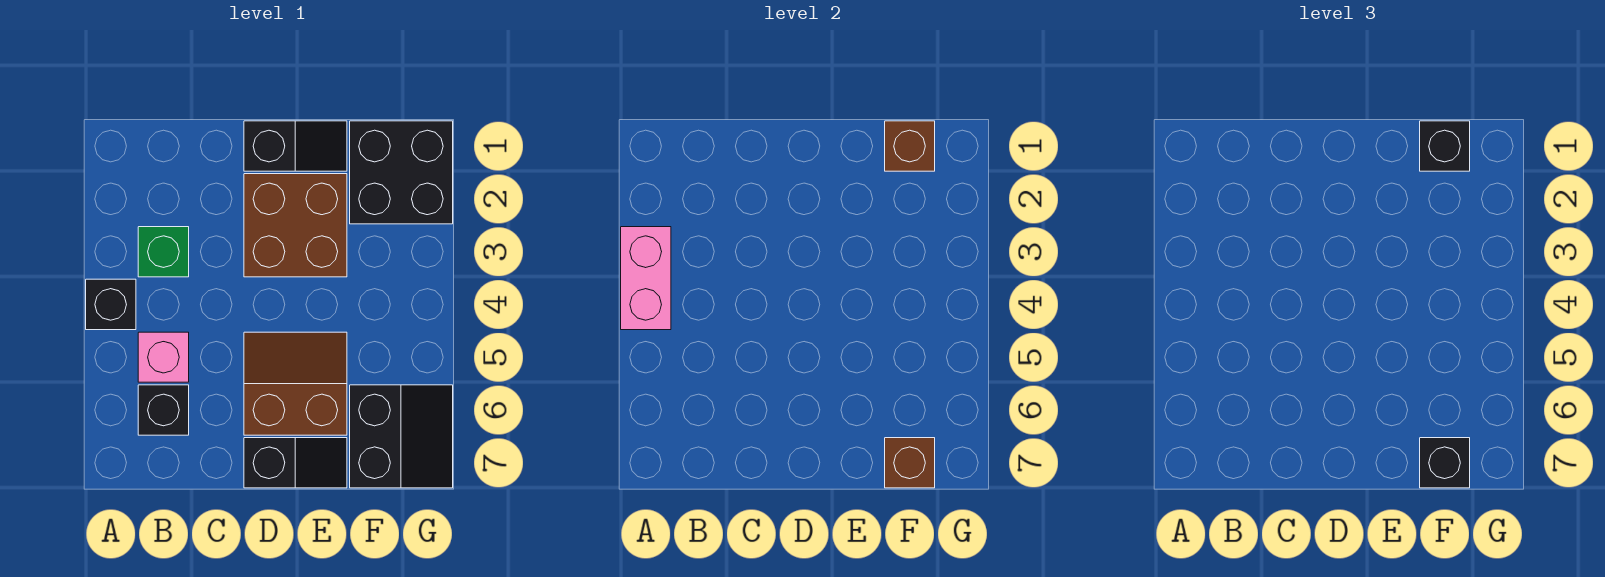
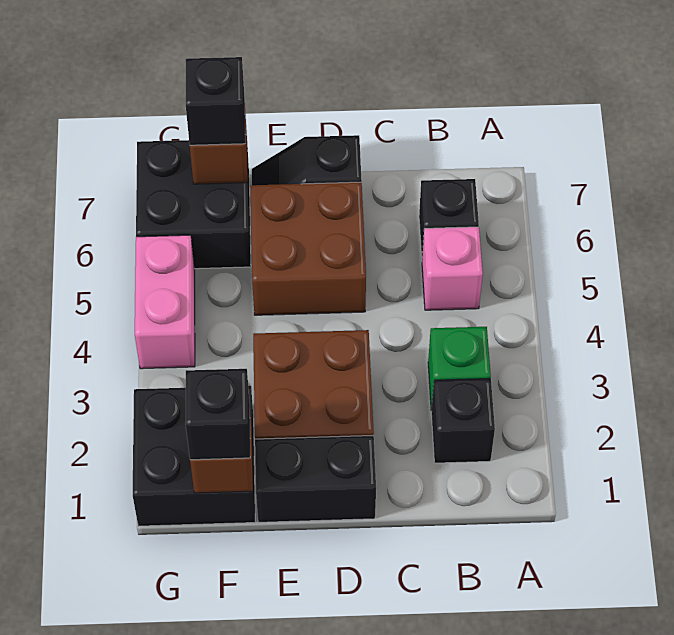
pink brick A3:A4 level 2 -> pink brick G4:G5 level 1
black brick A4 level 1 -> black brick B2 level 1
black slope D1:E1 level 1 top D -> black brick D1:E1 level 1
brown slope D5:E6 level 1 top 6 -> brown brick D5:E6 level 1
black slope F6:G7 level 1 top F -> black brick F6:G7 level 1

